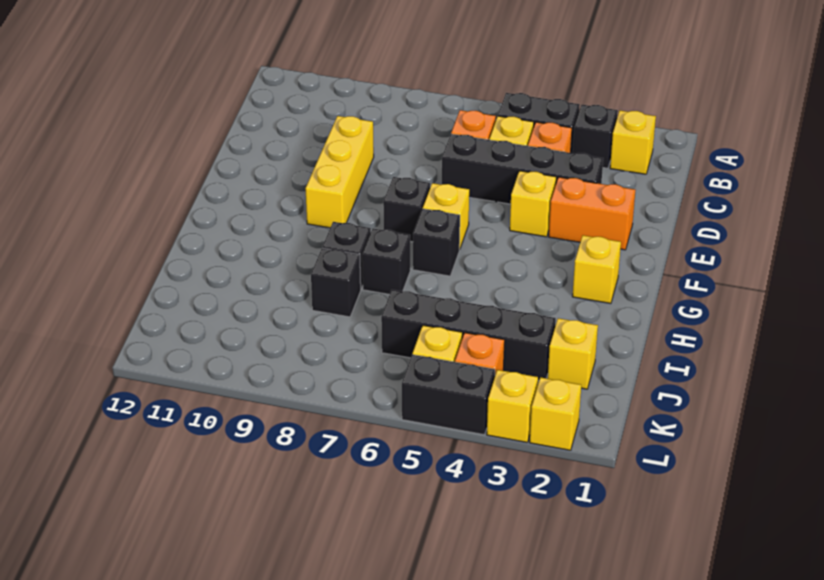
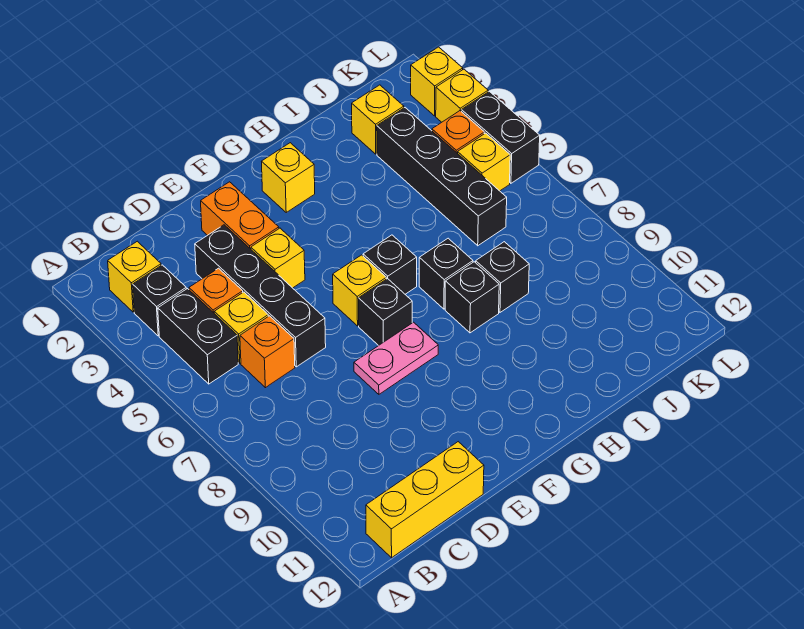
yellow brick D9:F9 level 1 -> yellow brick B12:D12 level 1
none -> pink plate E8:F8 level 1

